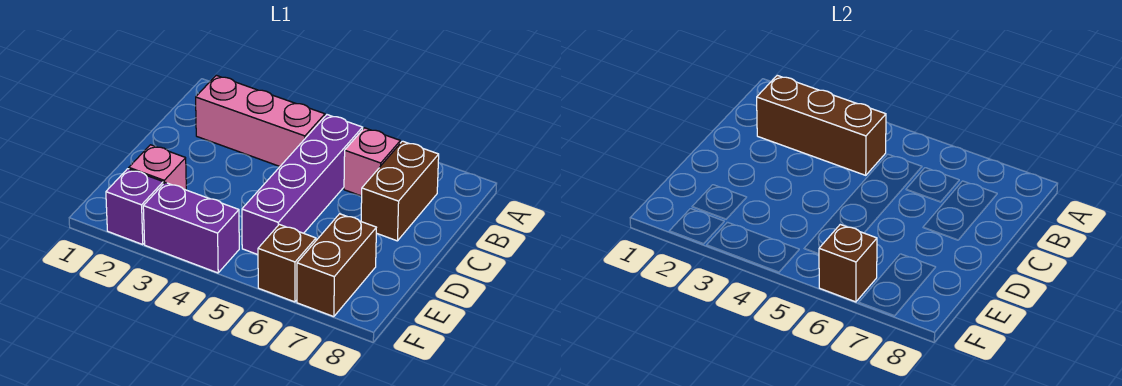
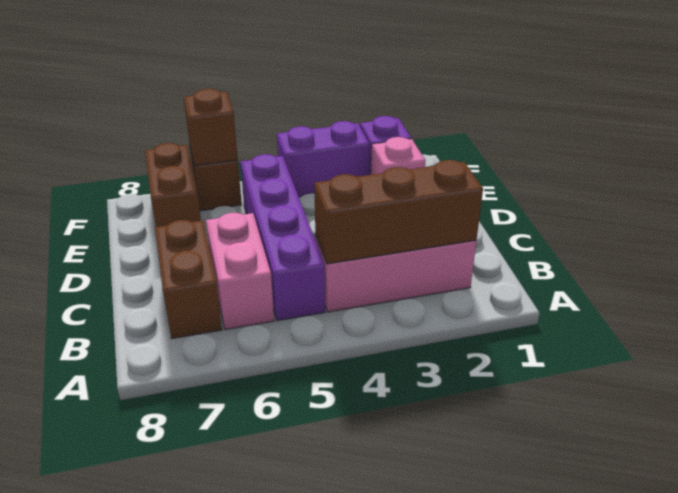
pink brick B6 level 1 -> pink brick B6:C6 level 1

